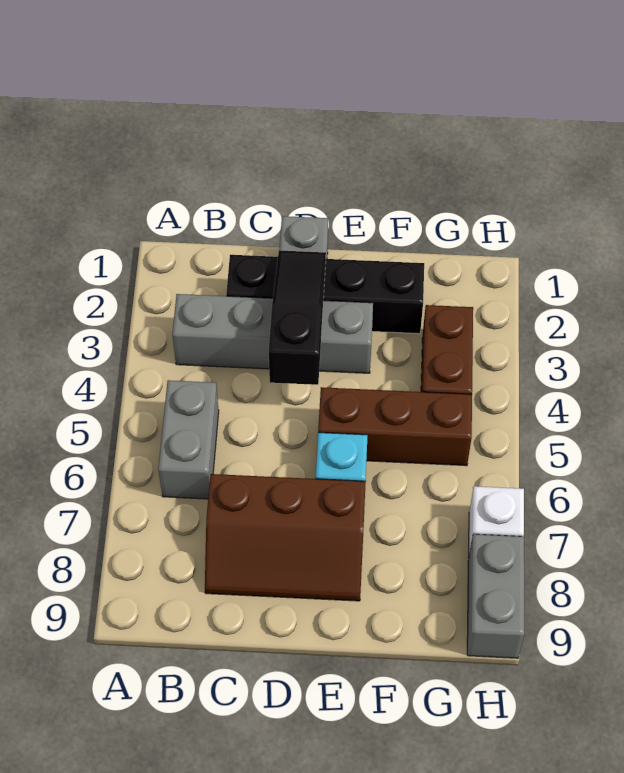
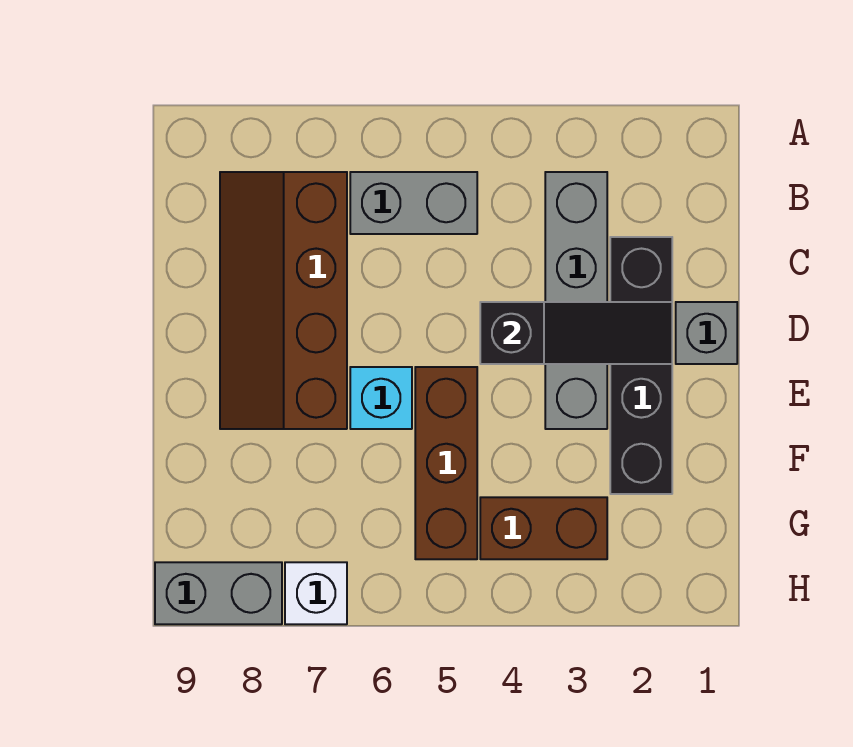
brown slope C7:E8 level 1 top 7 -> brown slope B7:E8 level 1 top 7

